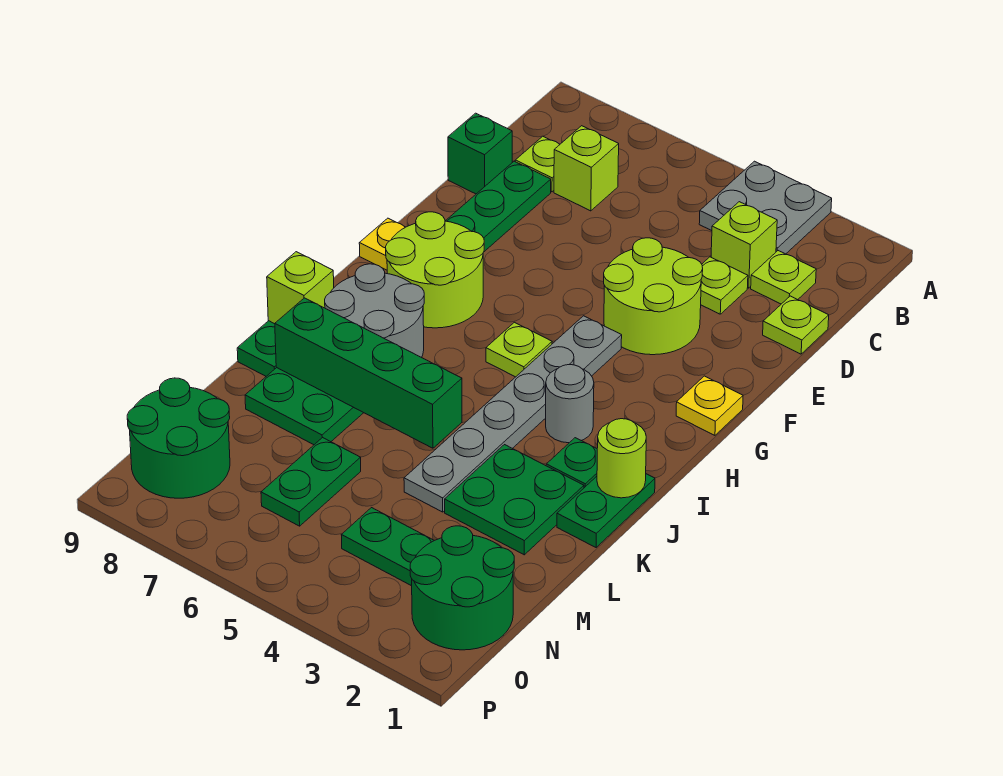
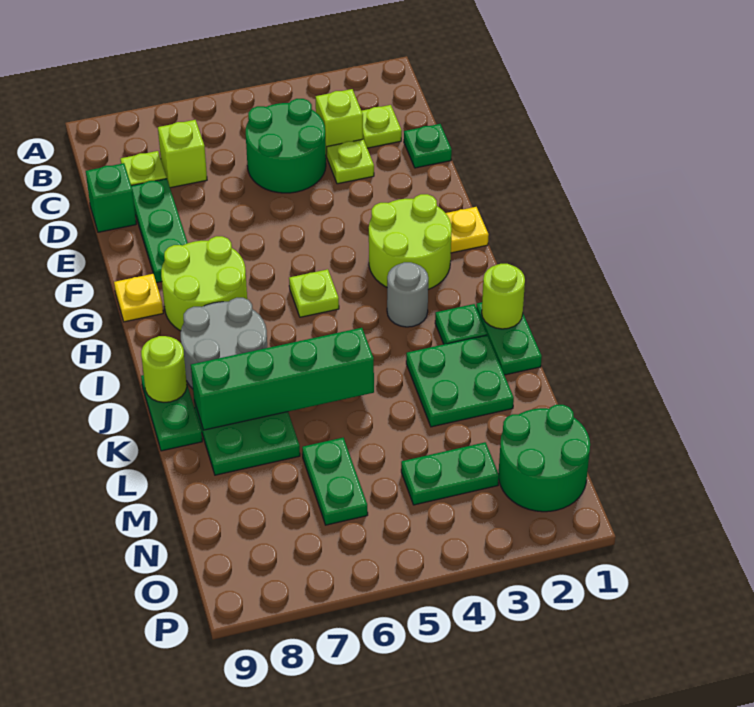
grey plate A3:B4 level 1 -> none
lime plate D1 level 1 -> green plate D1 level 1
lime round brick E3:F4 level 1 -> lime round brick G2:H3 level 1
grey plate G4:L4 level 1 -> none
lime brick J9 level 2 -> lime round brick J9 level 2
green round brick N8:O9 level 1 -> green round brick C4:D5 level 1

